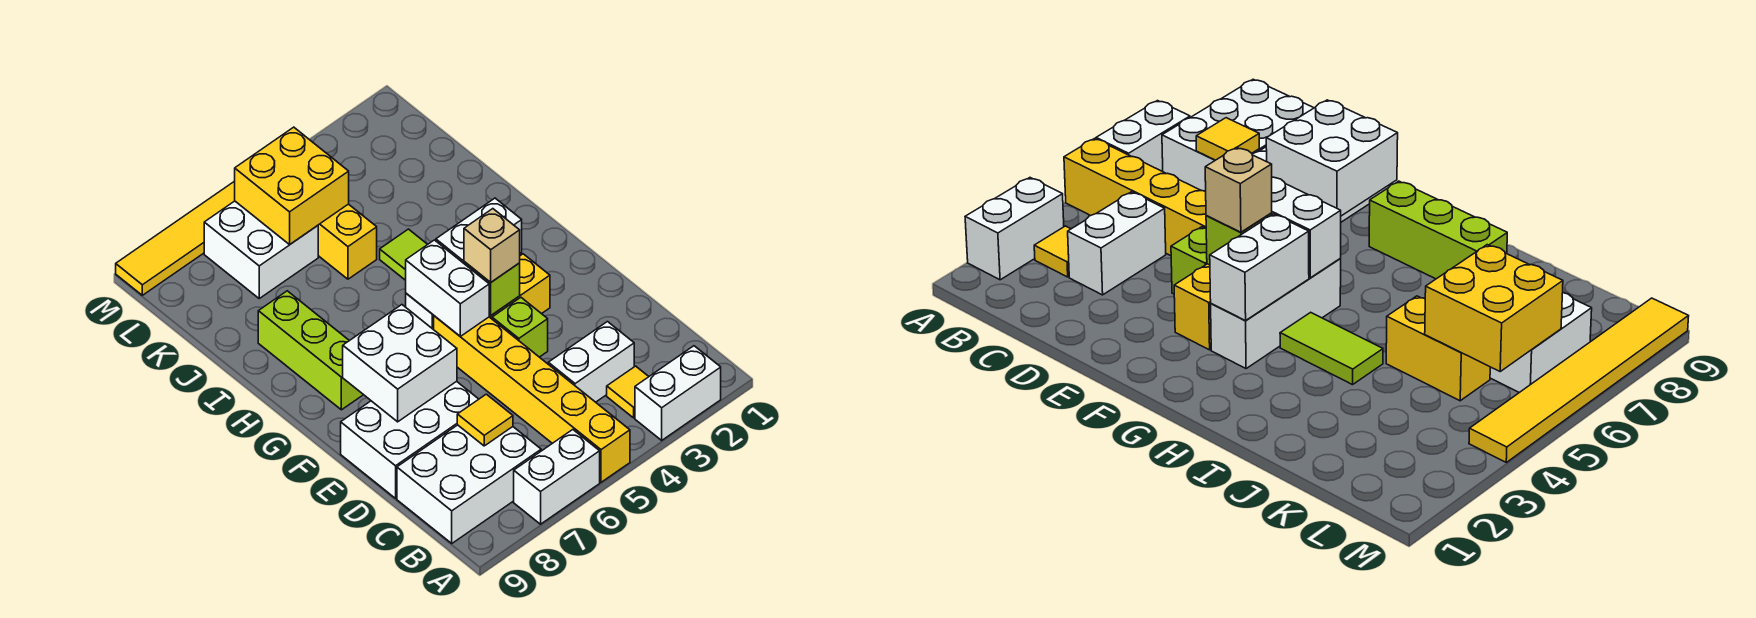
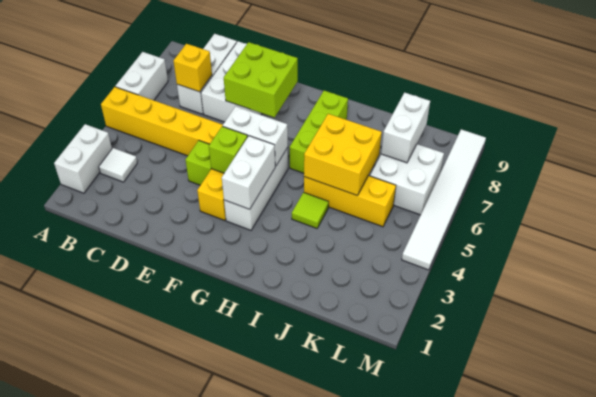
yellow tile B3 level 1 -> white tile B3 level 1
white brick B7:C9 level 1 -> white brick C7:C9 level 1
white brick C3:C4 level 1 -> white brick K7:K8 level 2
yellow tile C7 level 2 -> yellow brick C7 level 2
white brick E7:F8 level 2 -> lime brick E7:F8 level 2
tan brick F4 level 3 -> none
lime brick G8:I8 level 1 -> lime brick H6:H8 level 1
lime tile H4:I4 level 1 -> lime tile I4 level 1
yellow brick J5:K5 level 1 -> yellow brick I5:K5 level 1
yellow brick K5:L6 level 2 -> yellow brick I5:J6 level 2
yellow tile M4:M9 level 1 -> white tile M4:M9 level 1

